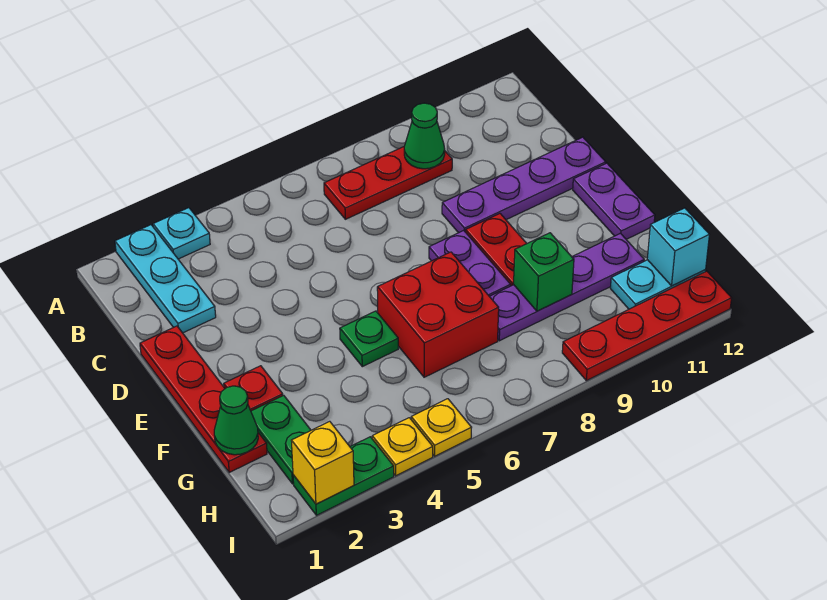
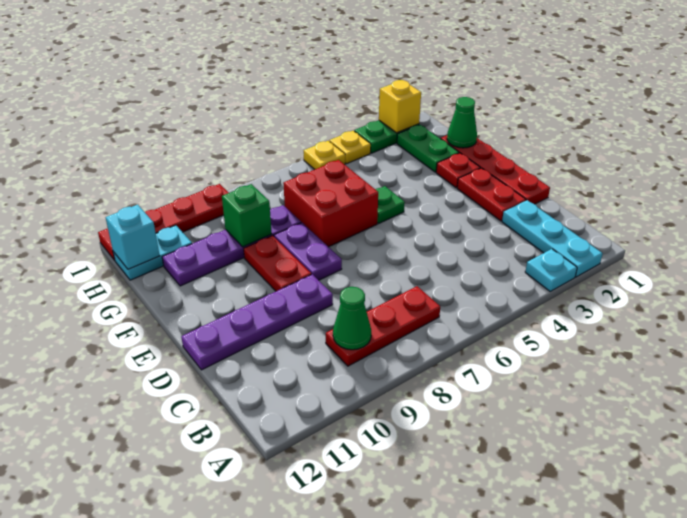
none -> red plate D2:E2 level 1
purple plate E12:F12 level 1 -> none

